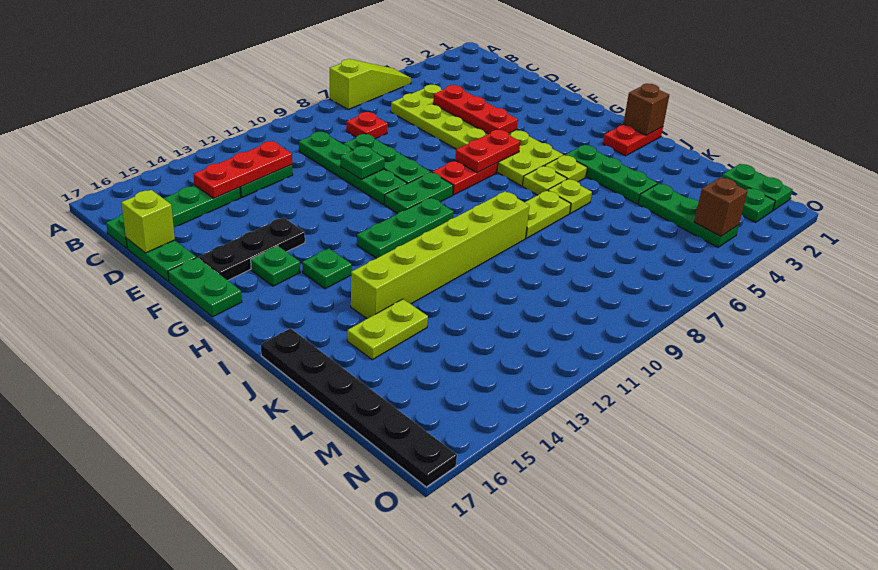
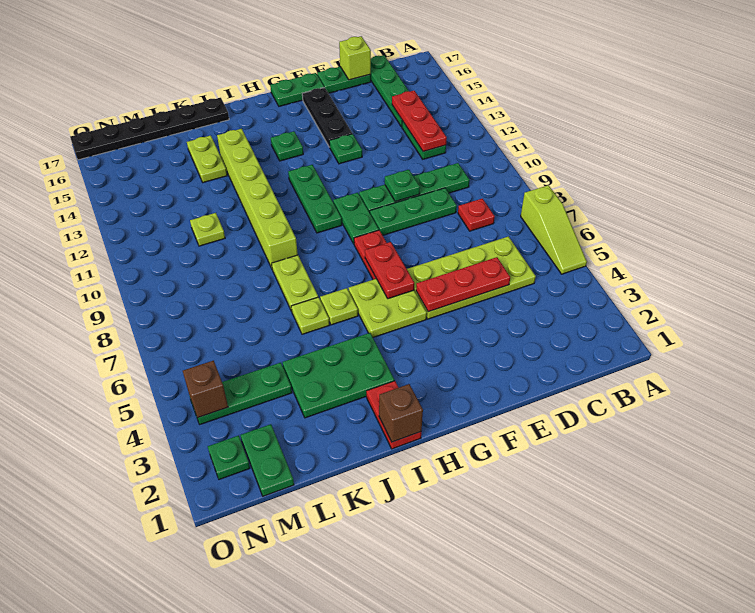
green plate G15 level 1 -> green plate F13 level 1
green plate I4:K4 level 1 -> green plate I3:K4 level 1
lime plate I5 level 1 -> lime plate L11 level 1
green plate M1:N1 level 1 -> green plate M1:M2 level 1

